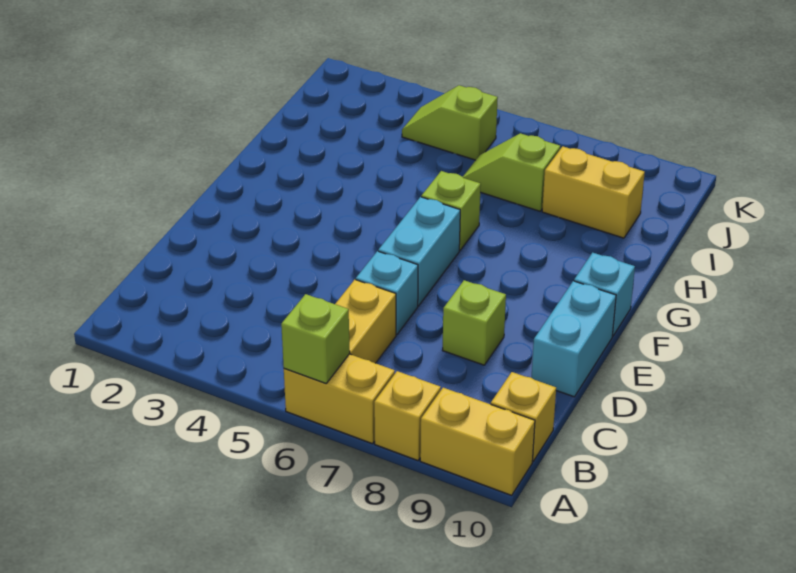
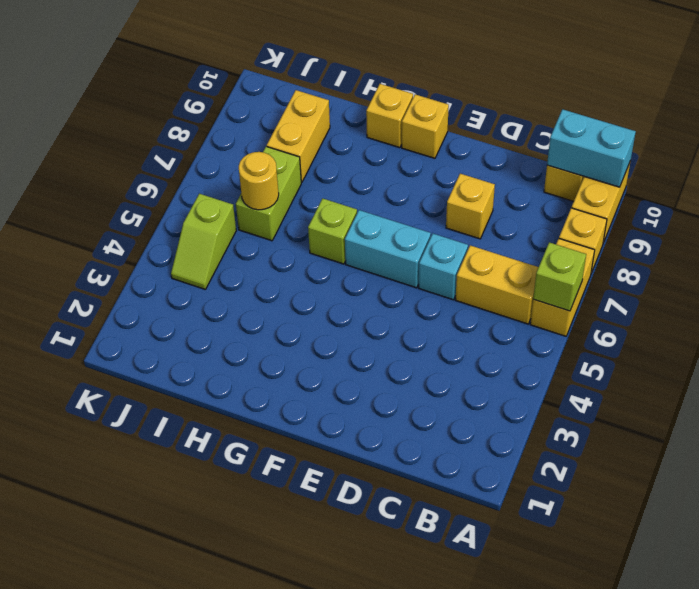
lime brick D8 level 1 -> yellow brick D8 level 1
cyan brick D10:E10 level 1 -> cyan brick A10:B10 level 2
cyan brick F10 level 1 -> yellow brick F10 level 1
none -> yellow brick G10 level 1
lime slope I6:I7 level 1 top 7 -> lime brick I6:I7 level 1
none -> yellow round brick I6 level 2

